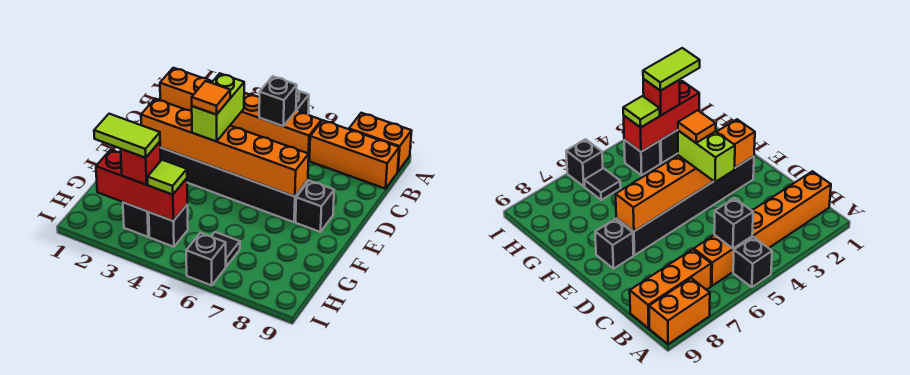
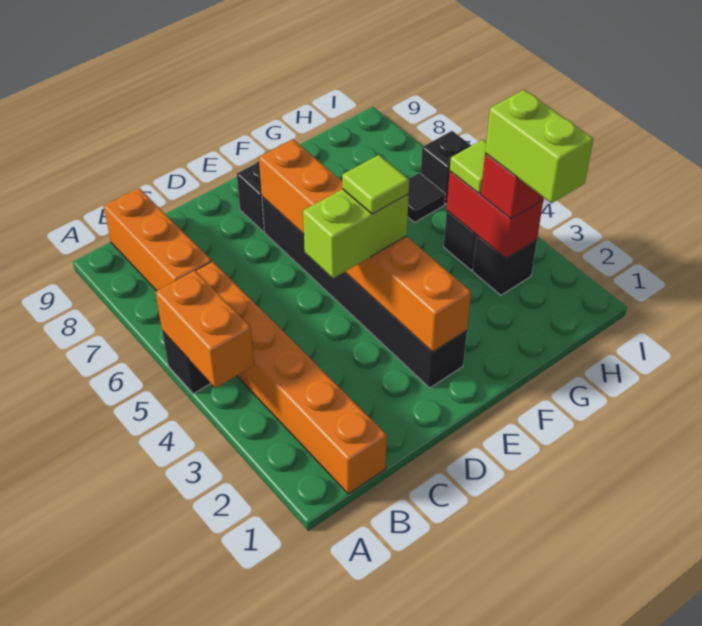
orange brick A8:A9 level 1 -> orange brick A4:A5 level 2
black brick B5 level 2 -> none
orange tile E4 level 4 -> lime tile E4 level 4
red brick H2:H4 level 2 -> red brick H3:H4 level 2
lime tile H2:H3 level 4 -> lime brick H2:H3 level 4

